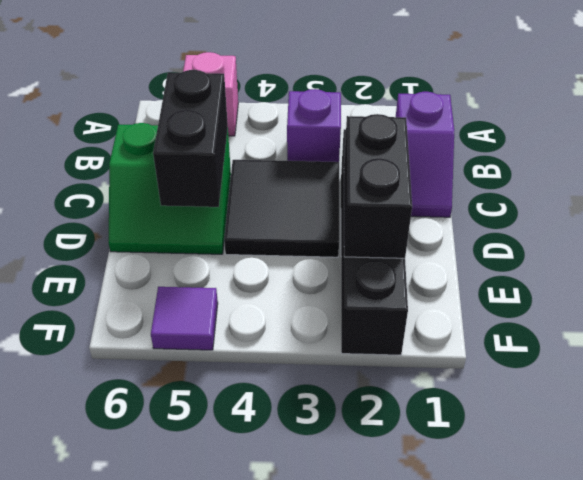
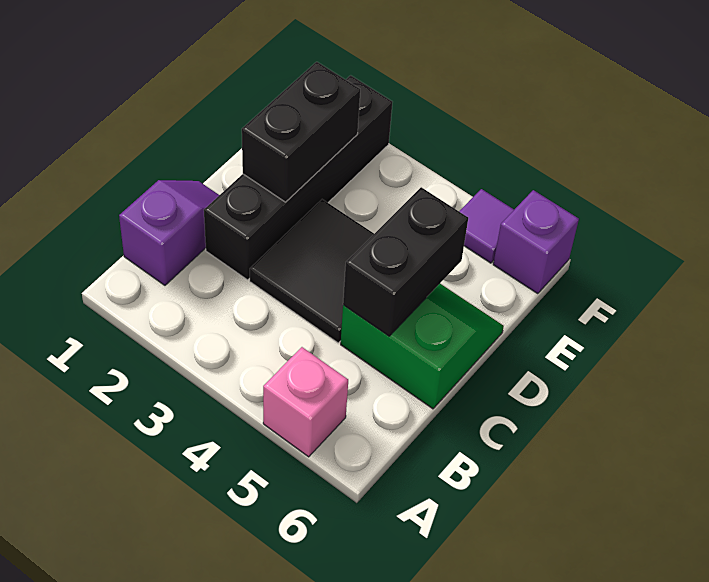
purple brick B3 level 1 -> purple brick F6 level 1

